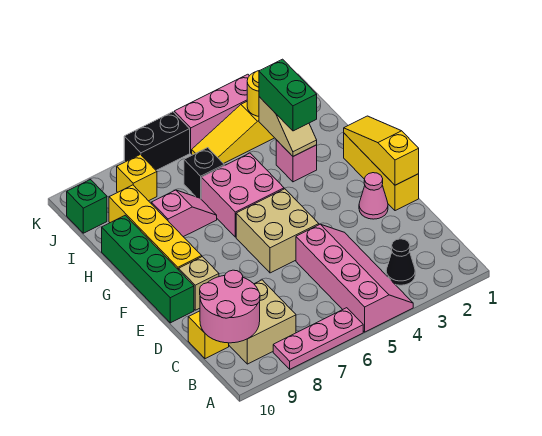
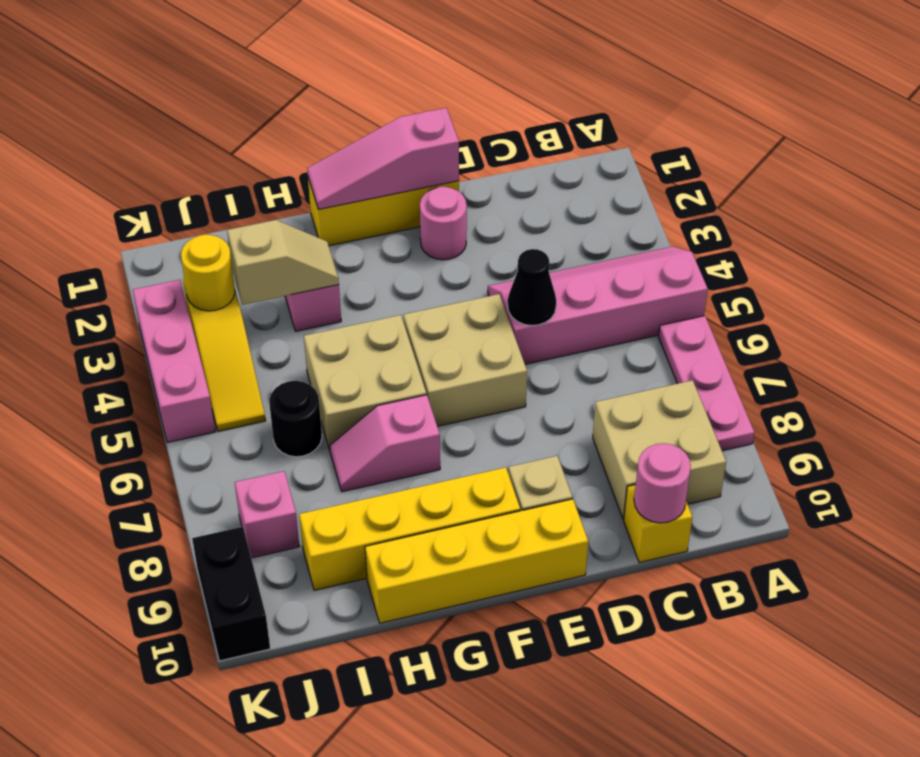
black cone B3 level 1 -> black cone D5 level 2
pink round brick B9:C10 level 2 -> pink round brick C10 level 2
yellow slope E1:G1 level 2 top E -> pink slope E1:G1 level 2 top E
pink cone E2 level 1 -> pink round brick E2 level 1
green brick E10:H10 level 1 -> yellow brick E10:H10 level 1
pink brick G5:H6 level 1 -> tan brick G5:H6 level 1
green brick H3:I3 level 3 -> none
pink slope H7:H8 level 1 top 8 -> pink slope G7:H7 level 1 top G
black brick I6 level 1 -> black round brick I6 level 1
yellow brick J8 level 1 -> pink brick J8 level 1
green brick J10 level 1 -> none
black brick K6:K7 level 1 -> black brick K9:K10 level 1

